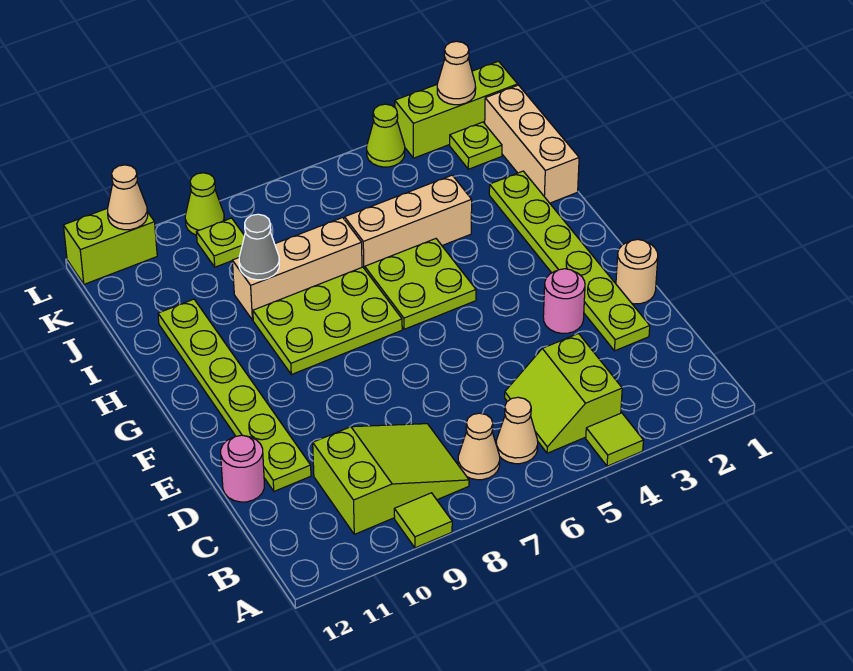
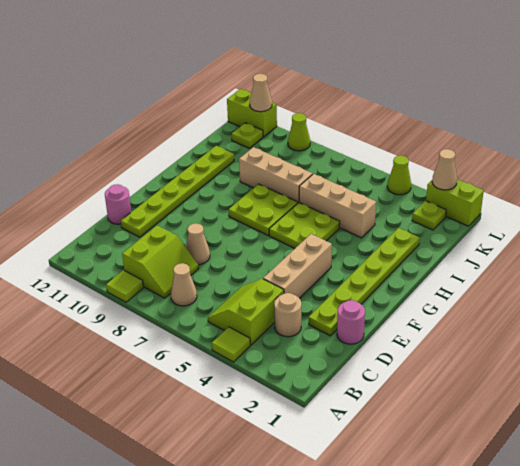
tan cone B6 level 1 -> tan cone D8 level 1
lime slope B8:C10 level 1 top 10 -> lime slope B8:C9 level 1 top 9
tan round brick E1 level 1 -> tan round brick C3 level 1
pink round brick E3 level 1 -> pink round brick D1 level 1
lime plate G7:H9 level 1 -> lime plate G7:H8 level 1
tan brick I1:K1 level 1 -> tan brick D4:F4 level 1
grey cone I9 level 2 -> none
lime plate K9 level 1 -> lime plate K11 level 1
lime brick L1:L3 level 1 -> lime brick L1:L2 level 1

